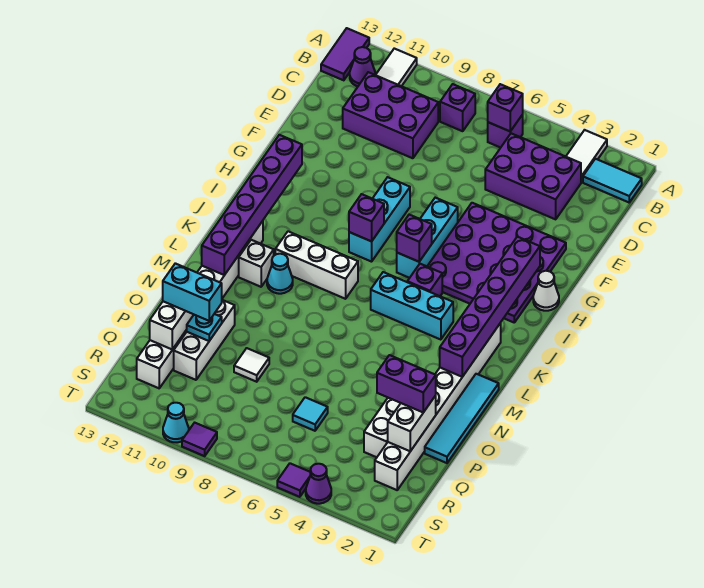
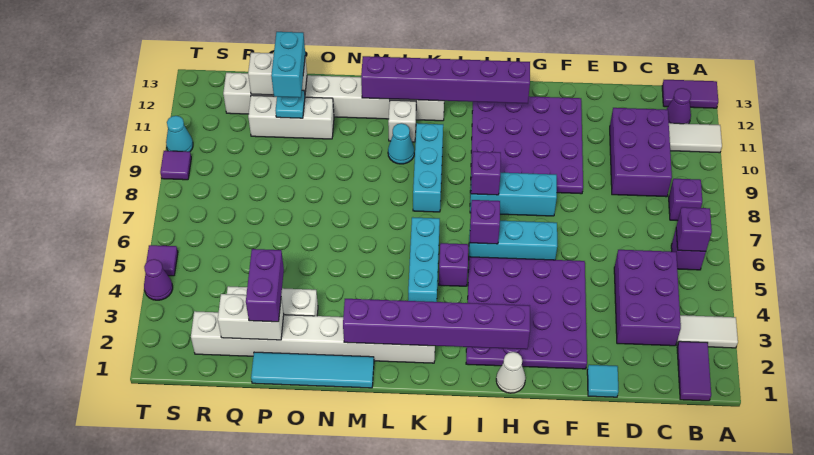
cyan tile B1:B2 level 1 -> purple tile B1:B2 level 1
none -> purple plate F9:I12 level 1
white brick K8:K10 level 1 -> cyan brick K8:K10 level 1
white tile P9 level 1 -> none
cyan tile Q6 level 1 -> cyan tile E1 level 1

